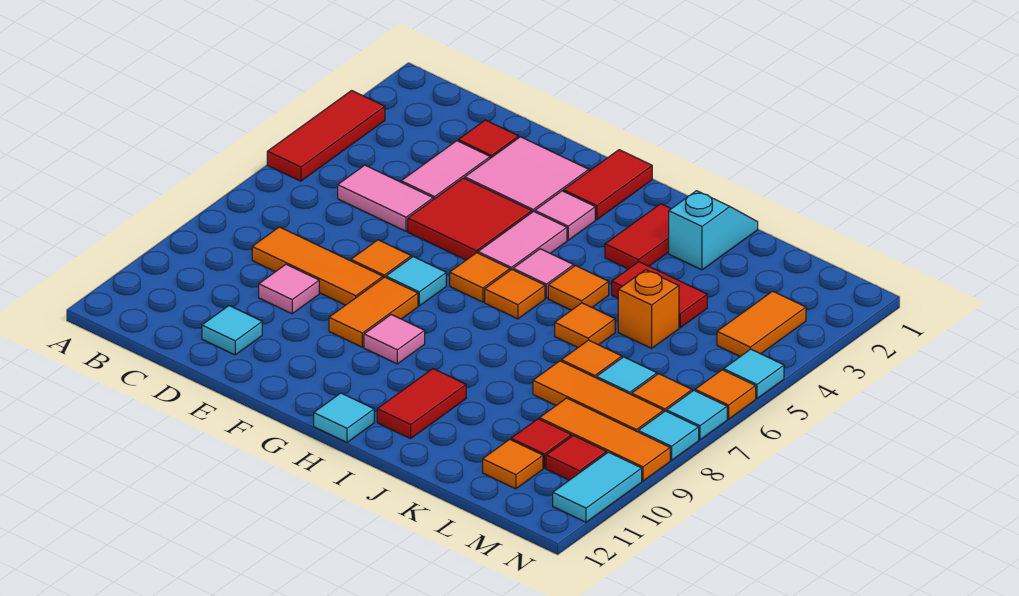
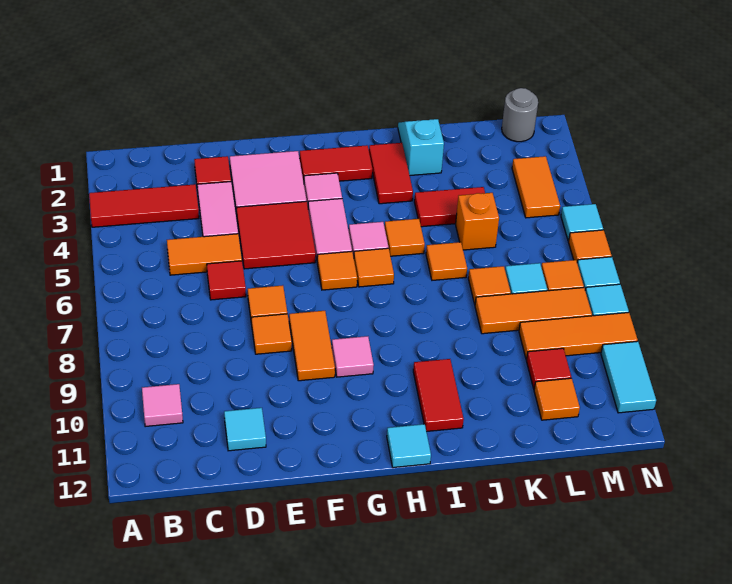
red tile A3:A5 level 1 -> red tile A3:C3 level 1
pink tile C5:D5 level 1 -> orange tile C5:D5 level 1
orange tile C8:E8 level 1 -> orange tile E8 level 1
pink tile D9 level 1 -> pink tile B10 level 1
cyan tile F7 level 1 -> none
red tile G1:G2 level 1 -> red tile G2:H2 level 1
none -> grey round brick M1 level 1
red tile M10 level 1 -> red tile D6 level 1

